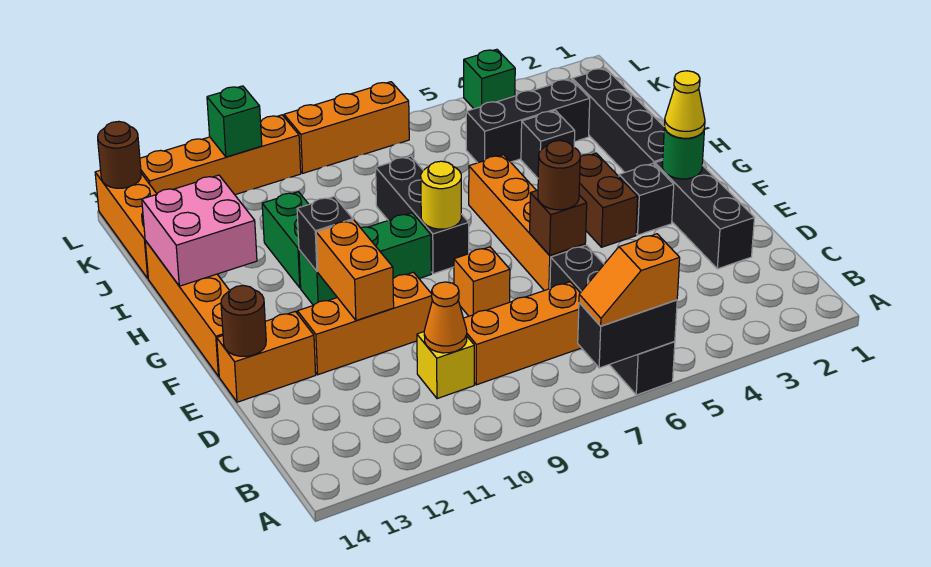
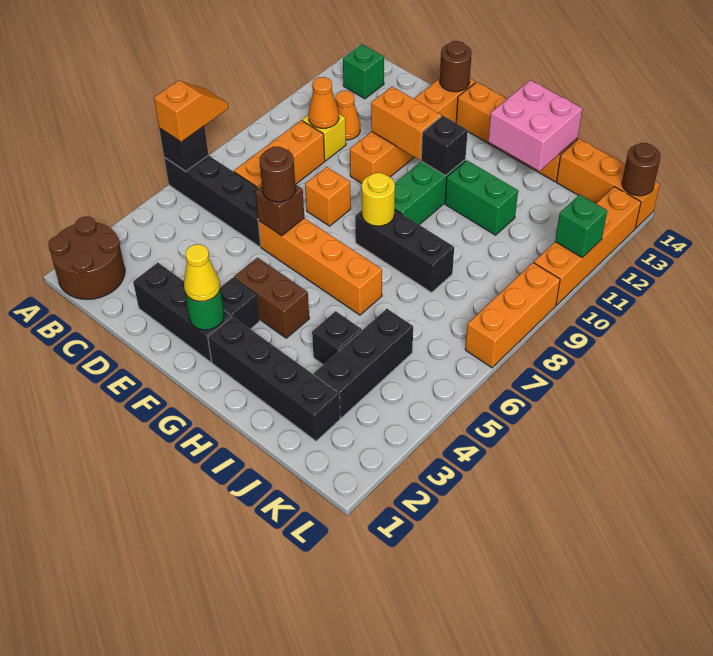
none -> brown round brick A1:B2 level 1
black brick A6:A7 level 2 -> black brick A6 level 2
none -> orange cone C11 level 1
green brick L4 level 1 -> green brick B13 level 1

